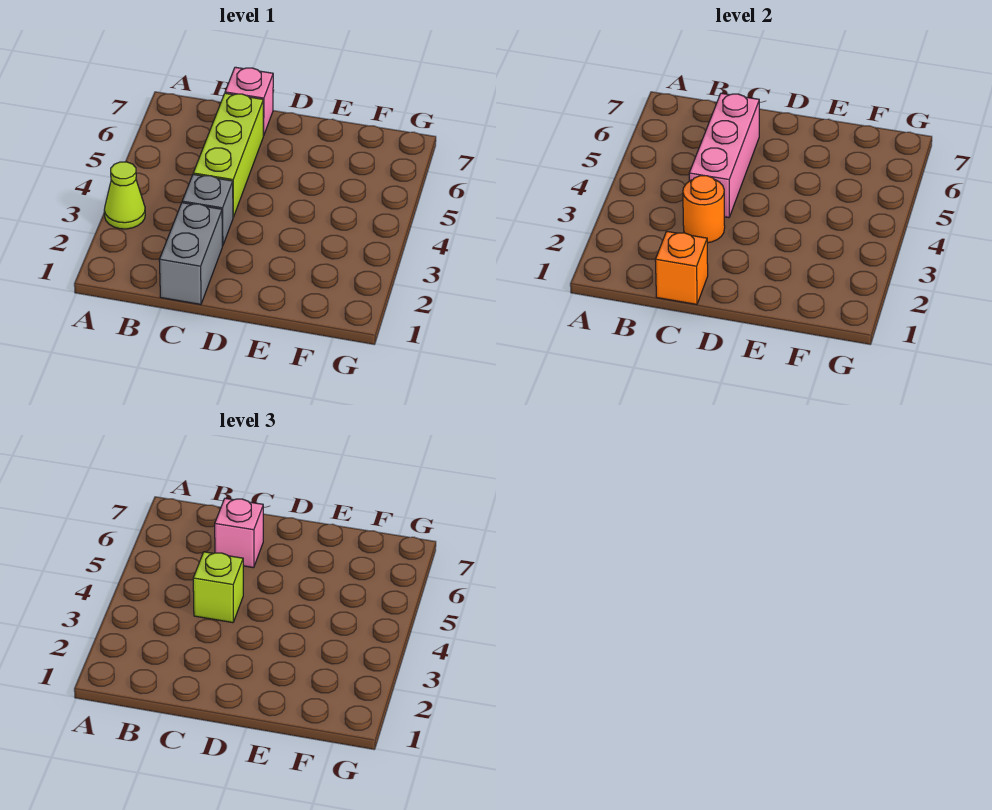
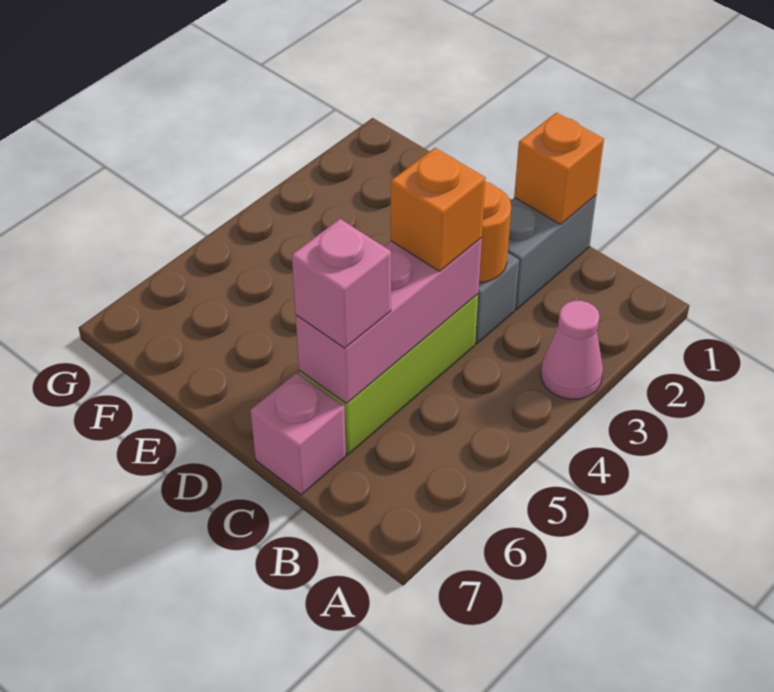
lime cone A3 level 1 -> pink cone A3 level 1
lime brick C4 level 3 -> orange brick C4 level 3

